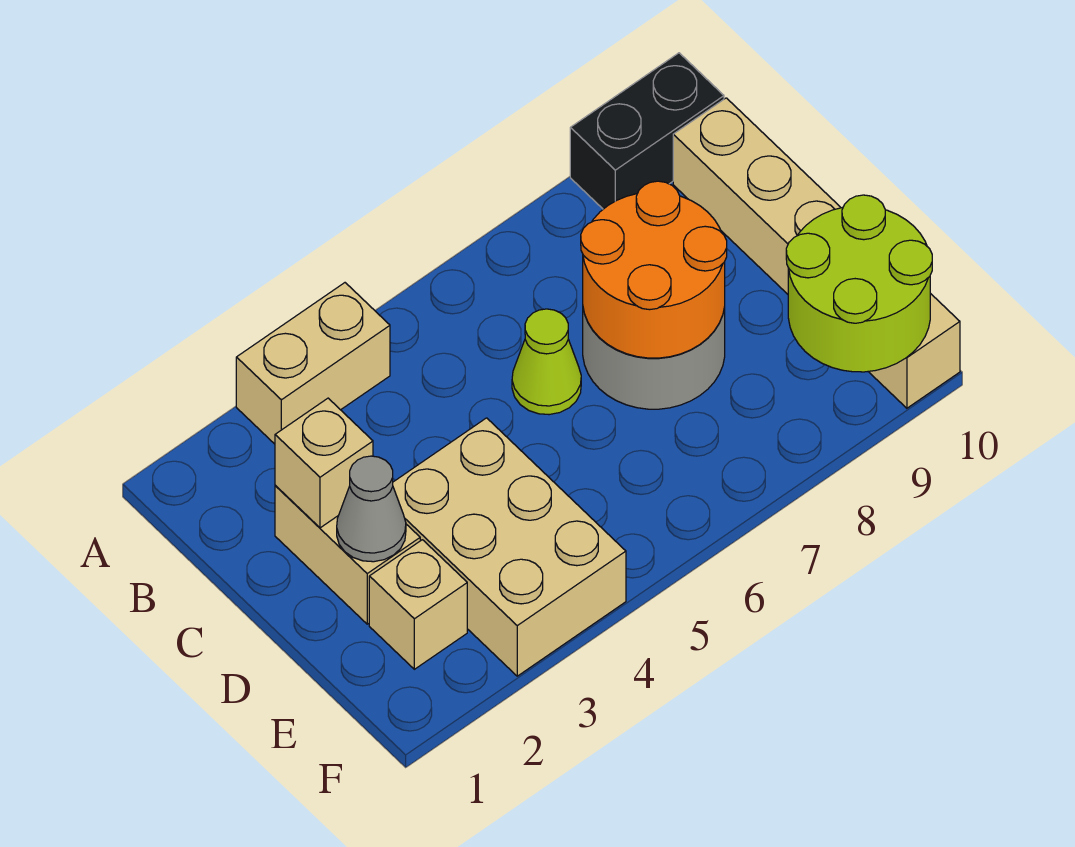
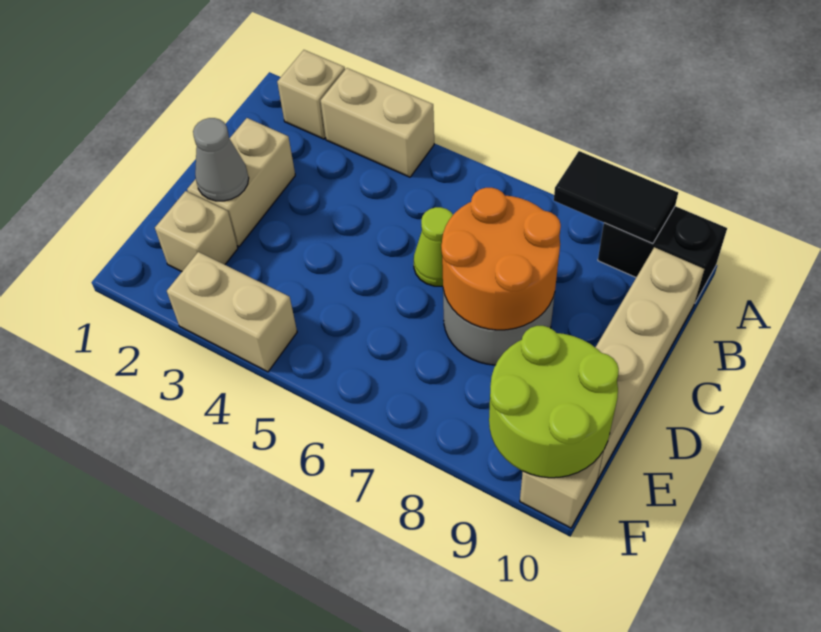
none -> black tile A8:A9 level 2
tan brick C2 level 2 -> tan brick A2 level 1
tan brick D3:F4 level 1 -> tan brick F3:F4 level 1

